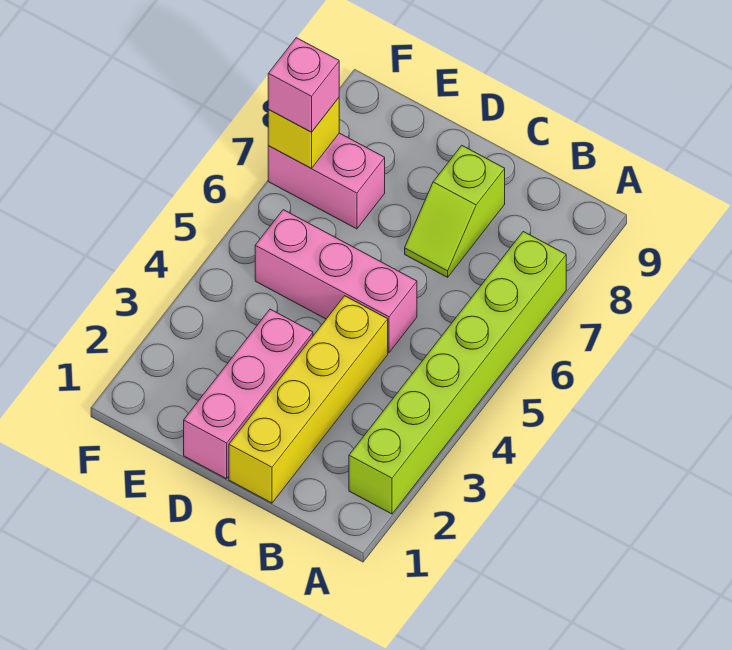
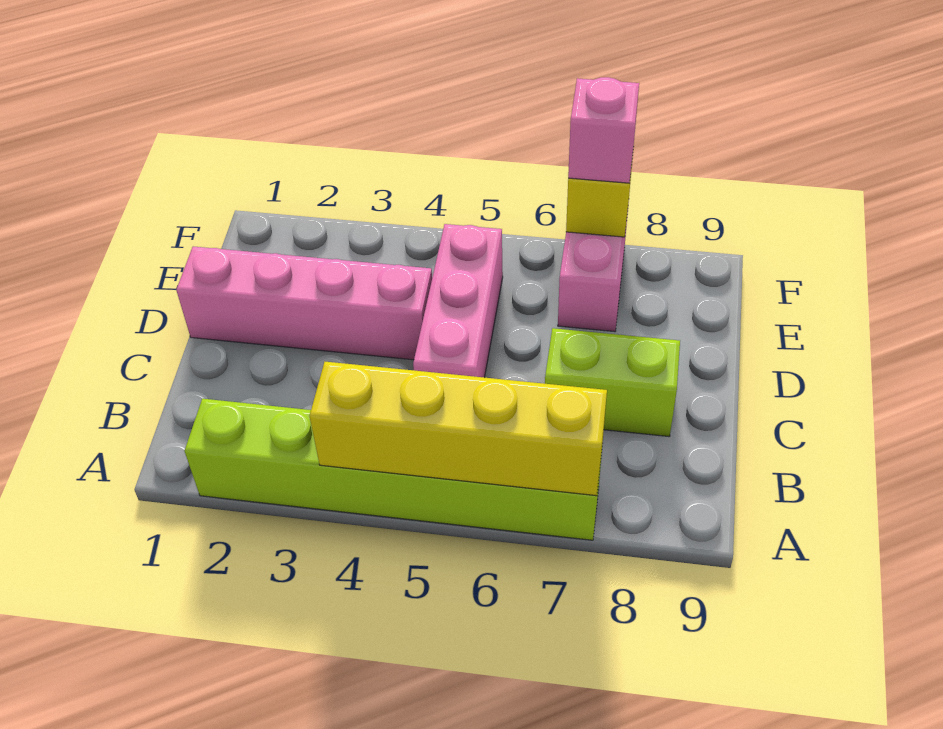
yellow brick C1:C4 level 1 -> yellow brick A4:A7 level 2
lime slope C7:C8 level 1 top 8 -> lime brick C7:C8 level 1
pink brick D1:D3 level 1 -> pink brick D1:D4 level 1

